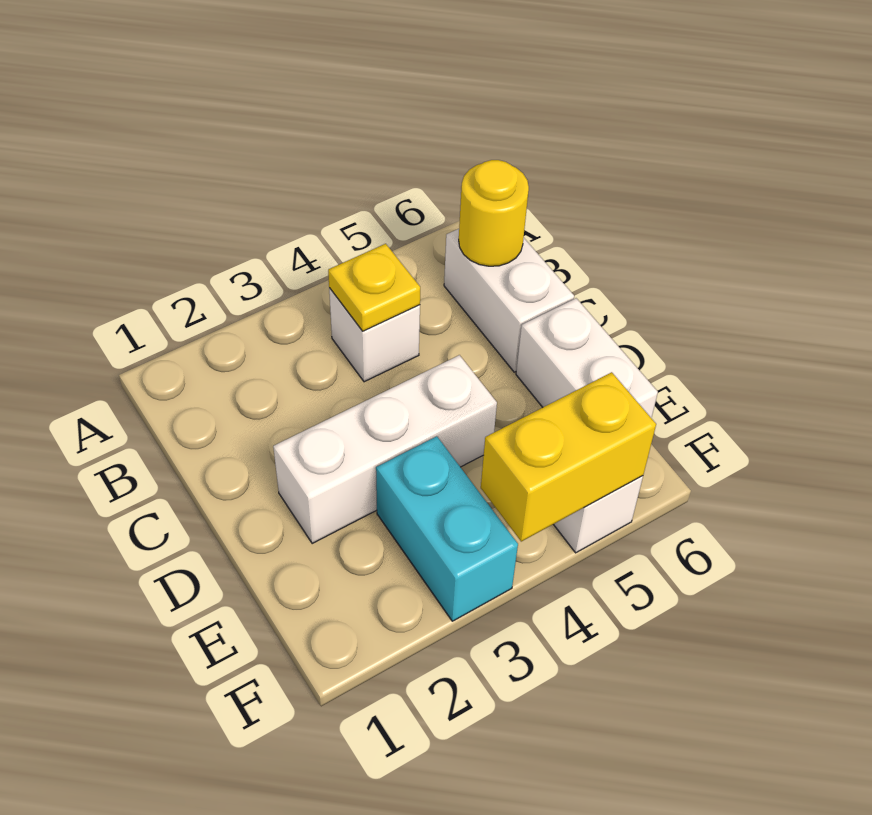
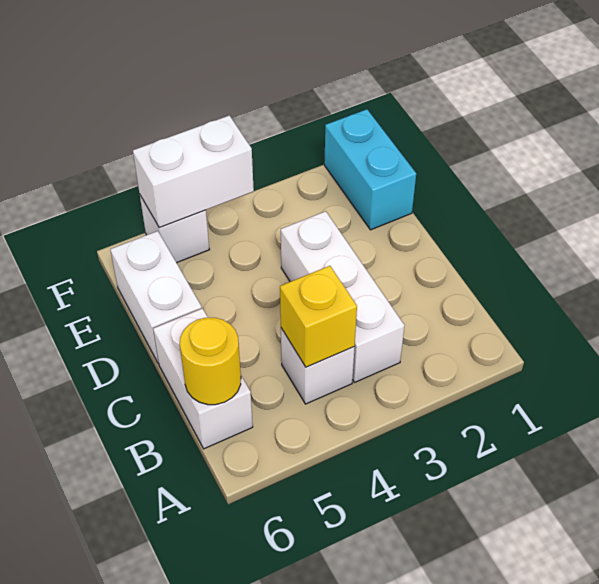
yellow plate B4 level 2 -> yellow brick B4 level 2
white brick D2:D4 level 1 -> white brick B3:D3 level 1
cyan brick E3:F3 level 1 -> cyan brick E1:F1 level 1
yellow brick F4:F5 level 2 -> white brick F4:F5 level 2

